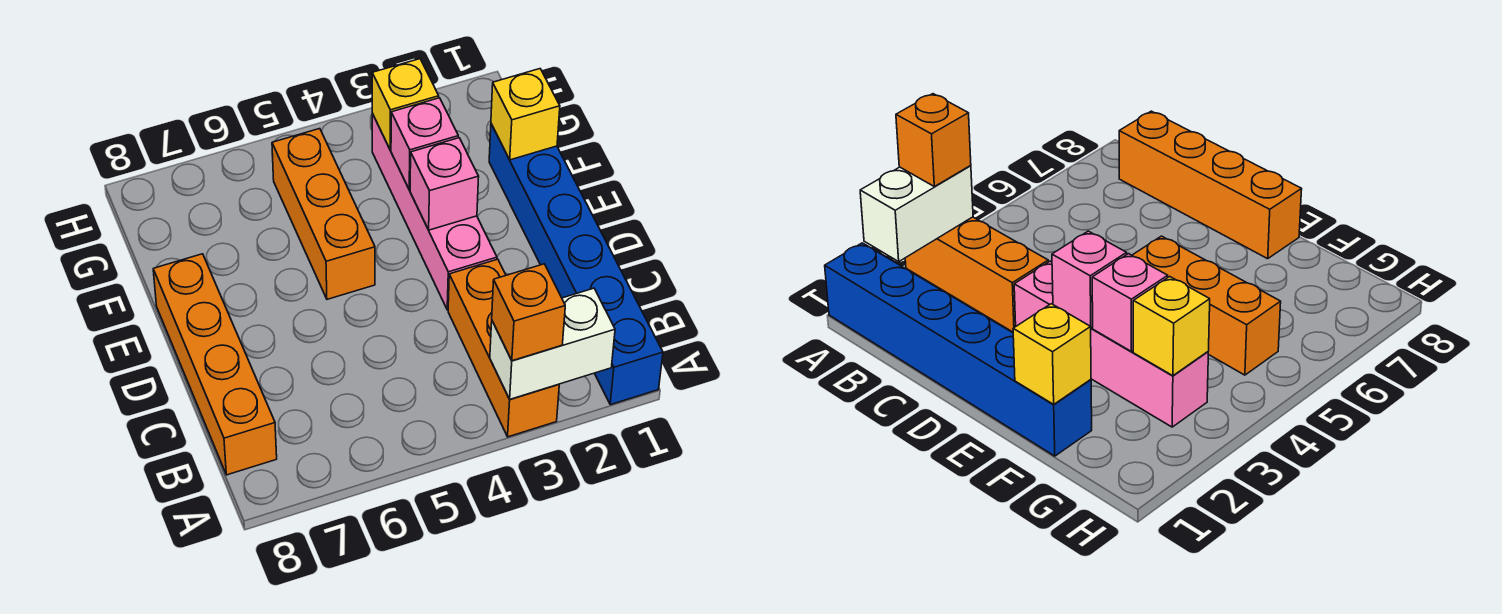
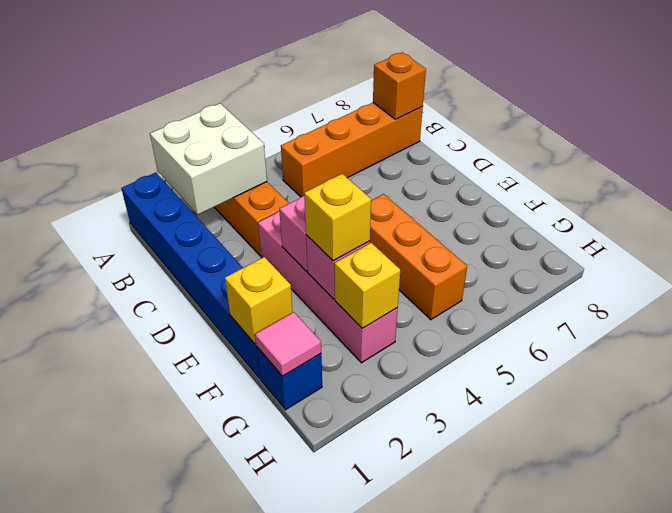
white brick A2:A3 level 2 -> white brick A2:B3 level 2
orange brick A3 level 3 -> orange brick B8 level 2
orange brick B8:E8 level 1 -> orange brick B5:B8 level 1
none -> yellow brick F3 level 3
none -> blue brick G1 level 1
none -> pink tile G1 level 2

